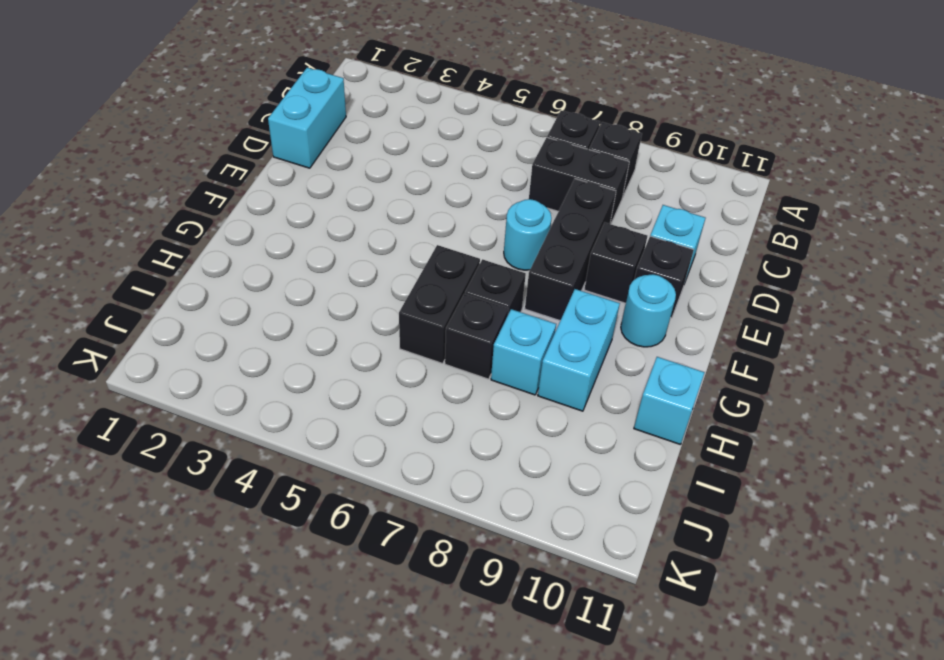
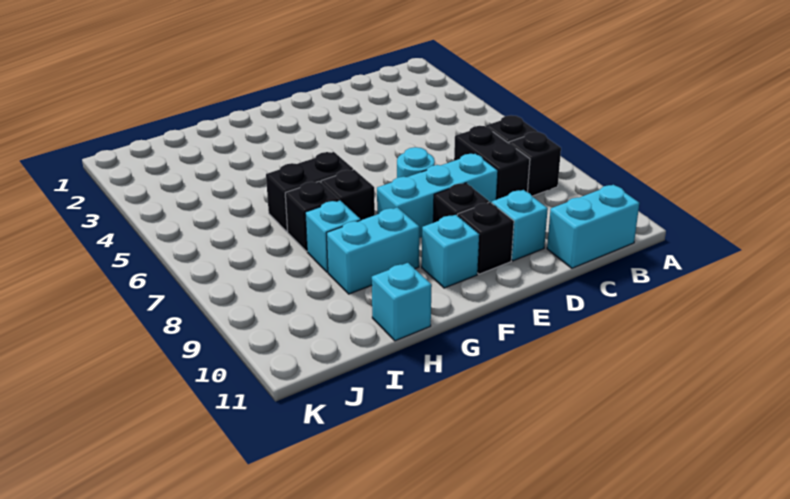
cyan brick C1:D1 level 1 -> cyan brick B11:C11 level 1
black brick D8:F8 level 1 -> cyan brick D8:F8 level 1
cyan round brick F10 level 1 -> cyan brick F10 level 1

